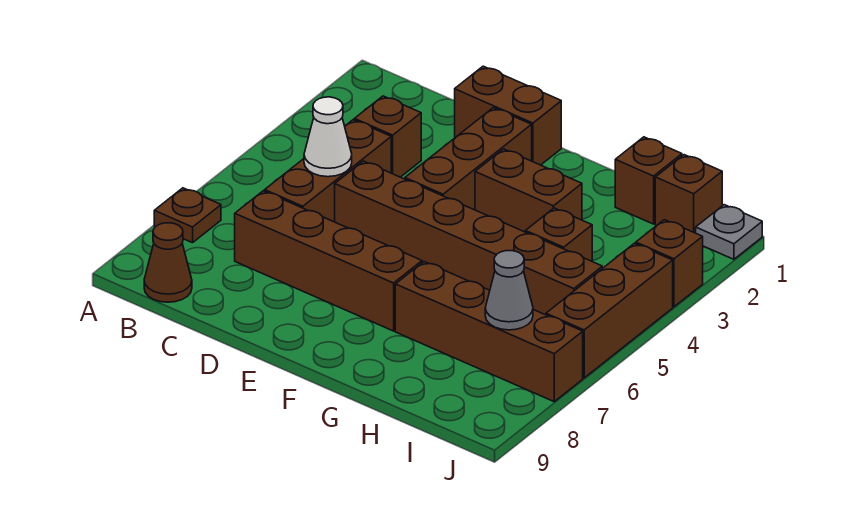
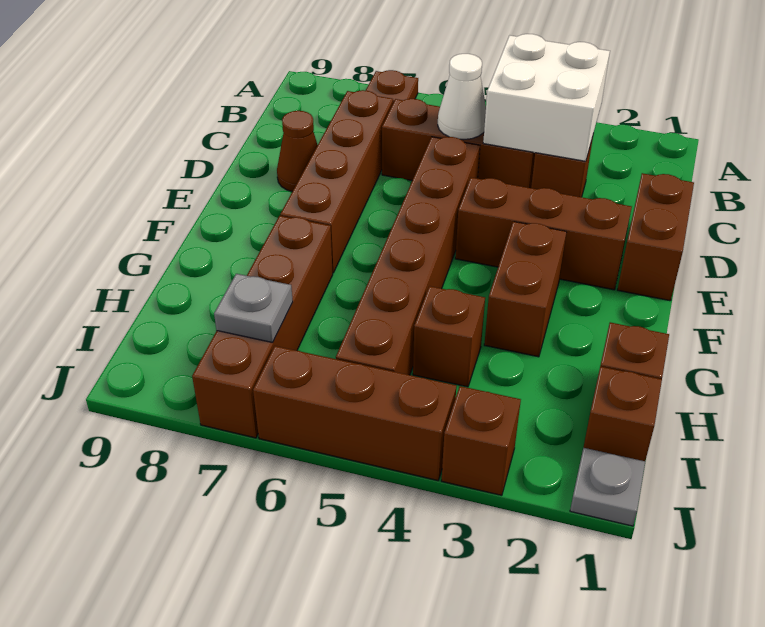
none -> white brick B3:C4 level 2
brown cone B9 level 1 -> brown cone D8 level 1
grey cone I7 level 2 -> grey plate I7 level 2

